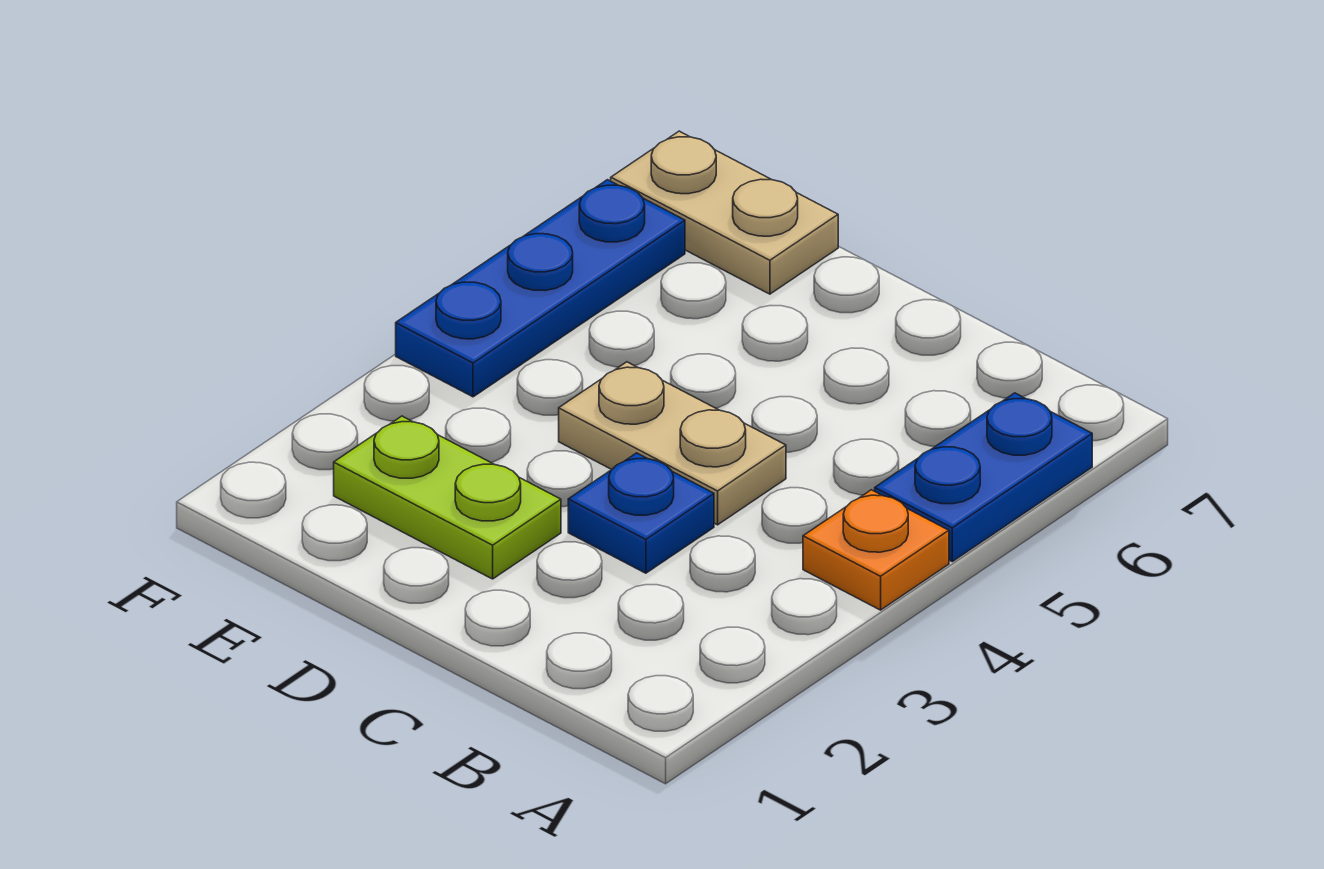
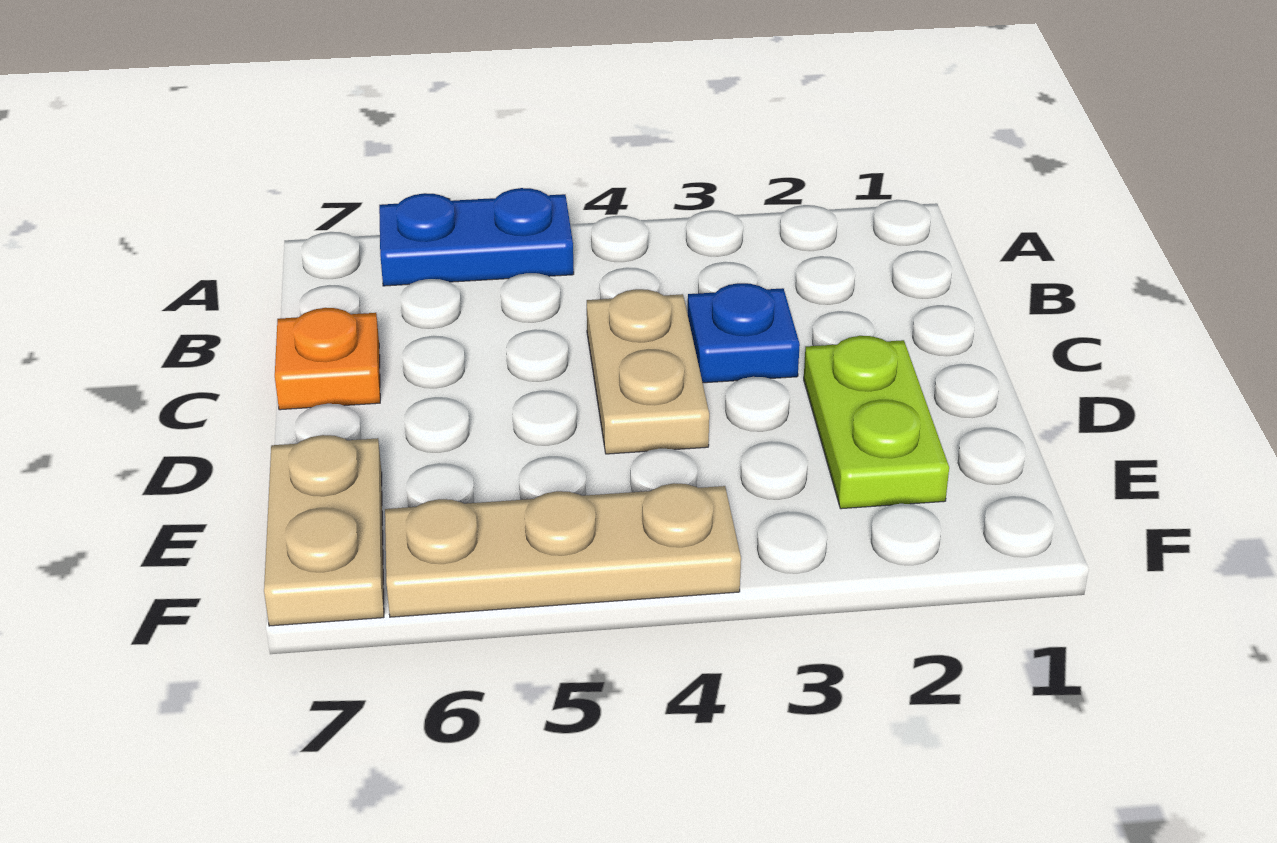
orange plate A4 level 1 -> orange plate C7 level 1
blue plate F4:F6 level 1 -> tan plate F4:F6 level 1

